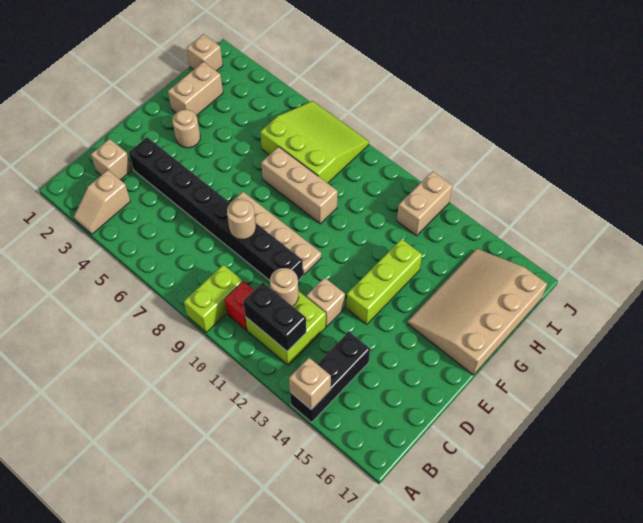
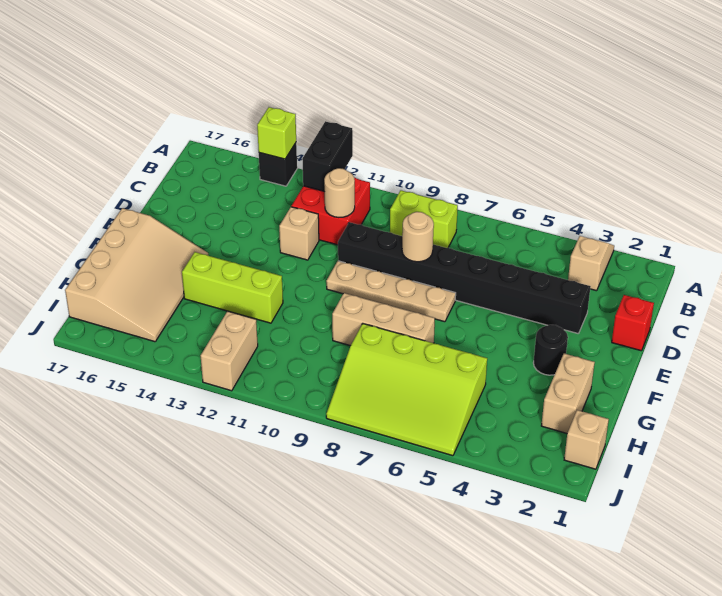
lime brick A9:B9 level 1 -> lime brick B8:B9 level 1
black brick A14:C14 level 1 -> black brick A14 level 1
tan brick A14 level 2 -> lime brick A14 level 2
red brick B10 level 1 -> red brick D1 level 1
lime brick B11:C12 level 1 -> red brick B11:C12 level 1
black brick B11:B12 level 2 -> black brick A12:B12 level 2
tan brick C2 level 1 -> none
lime brick E13:G13 level 1 -> lime brick G12:G14 level 1
tan round brick F3 level 1 -> black round brick F3 level 1
lime slope H6:J8 level 1 top H -> lime slope H5:J8 level 1 top H

